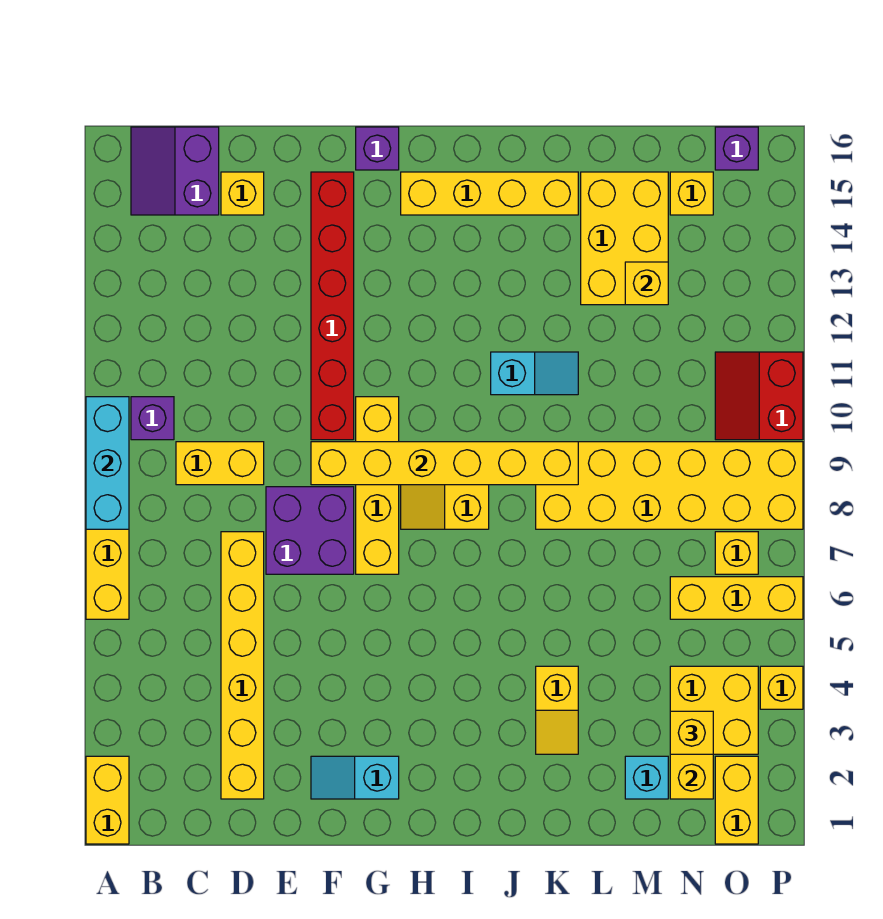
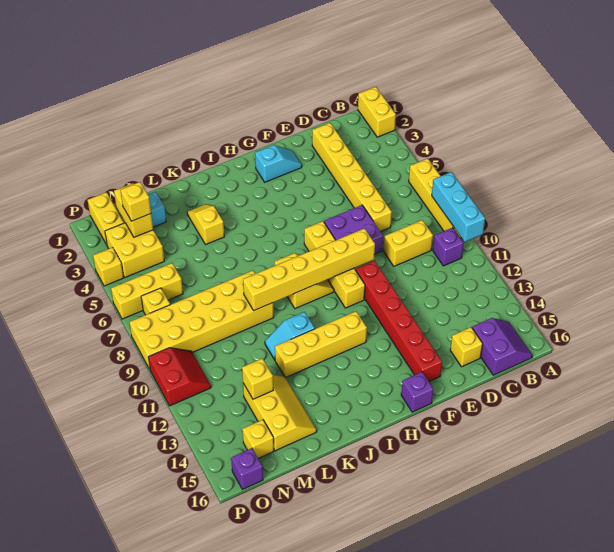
yellow brick H15:K15 level 1 -> yellow brick H12:K12 level 1
yellow brick L13:M15 level 1 -> yellow slope L13:M15 level 1 top M

